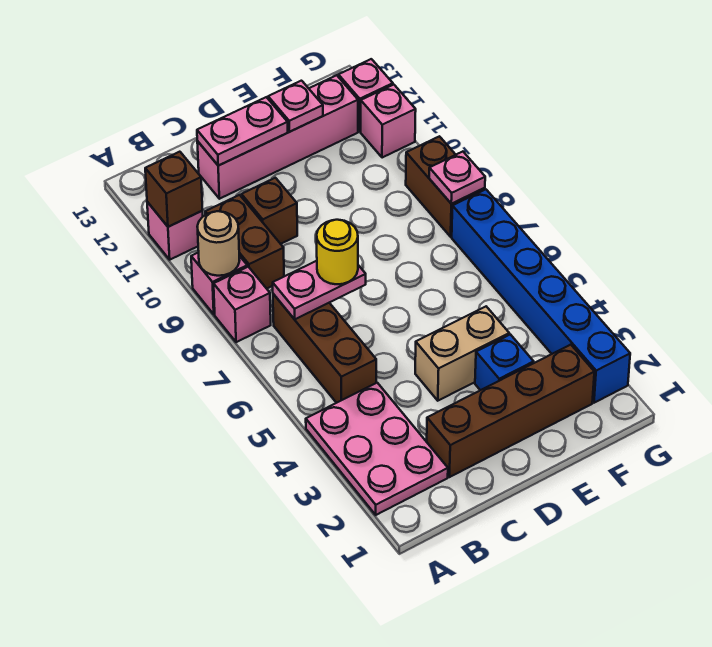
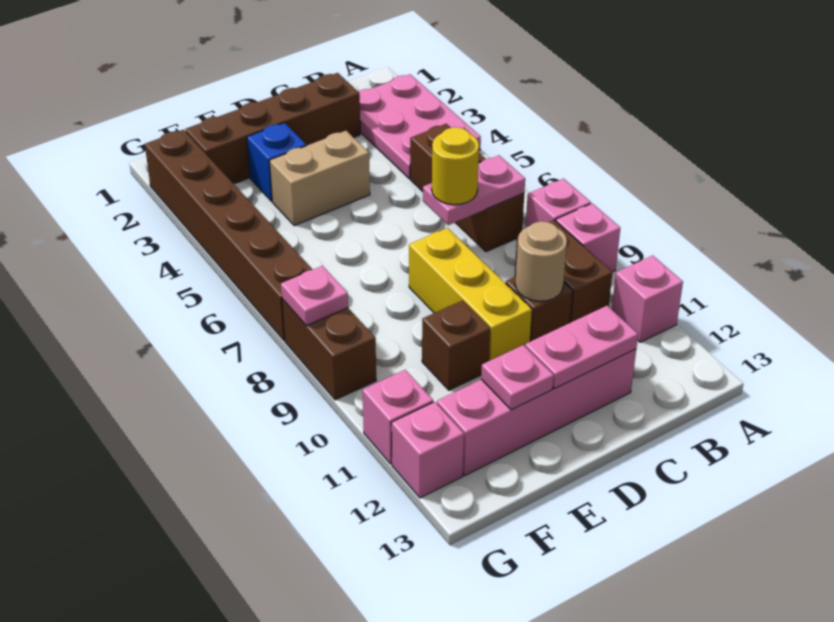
tan round brick A9 level 2 -> tan round brick C10 level 2
brown brick A11 level 2 -> brown brick E10 level 1
none -> yellow brick D8:D10 level 1
blue brick G2:G7 level 1 -> brown brick G2:G7 level 1

